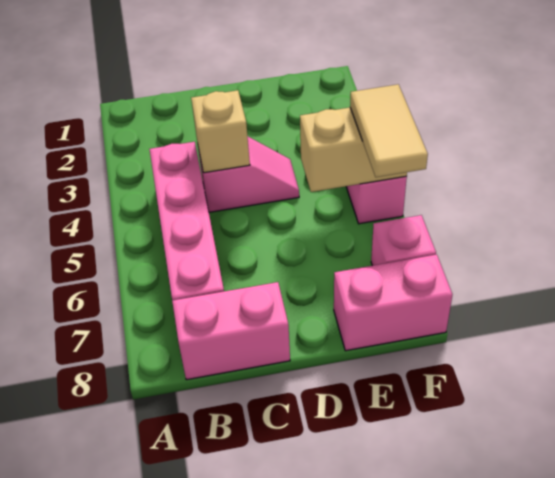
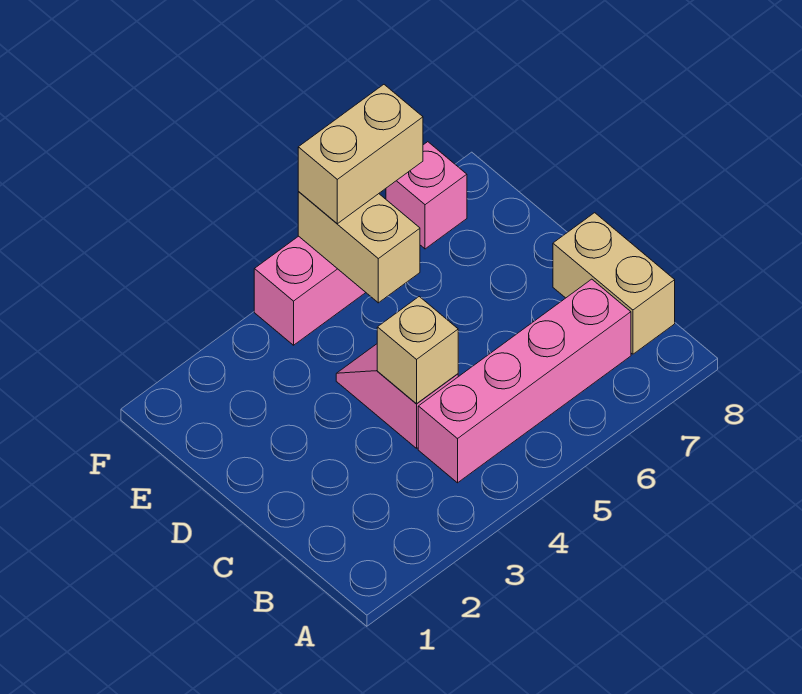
pink brick B8:C8 level 1 -> tan brick B8:C8 level 1
pink brick E8:F8 level 1 -> none
tan tile F5:F6 level 3 -> tan brick F5:F6 level 3

